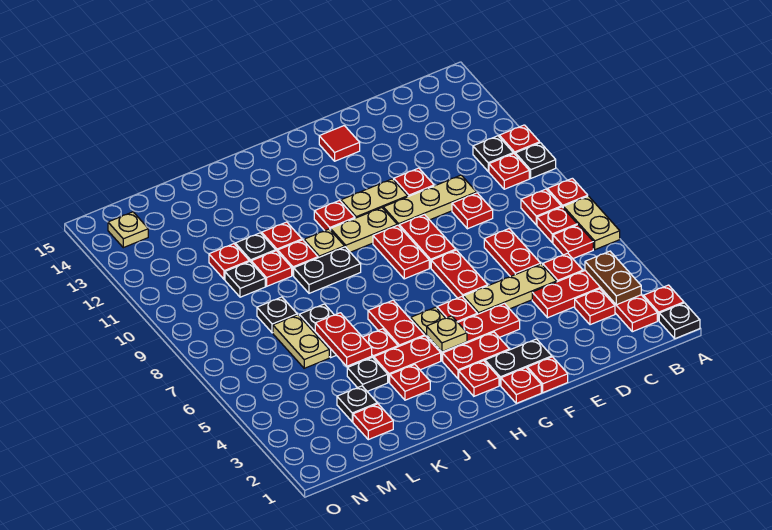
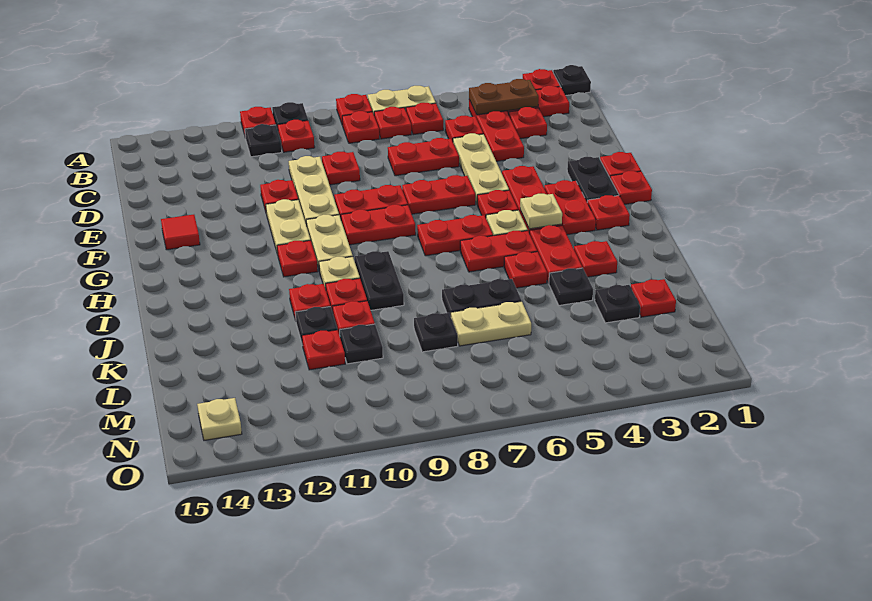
red plate K5:K6 level 2 -> red plate H6:H7 level 1

